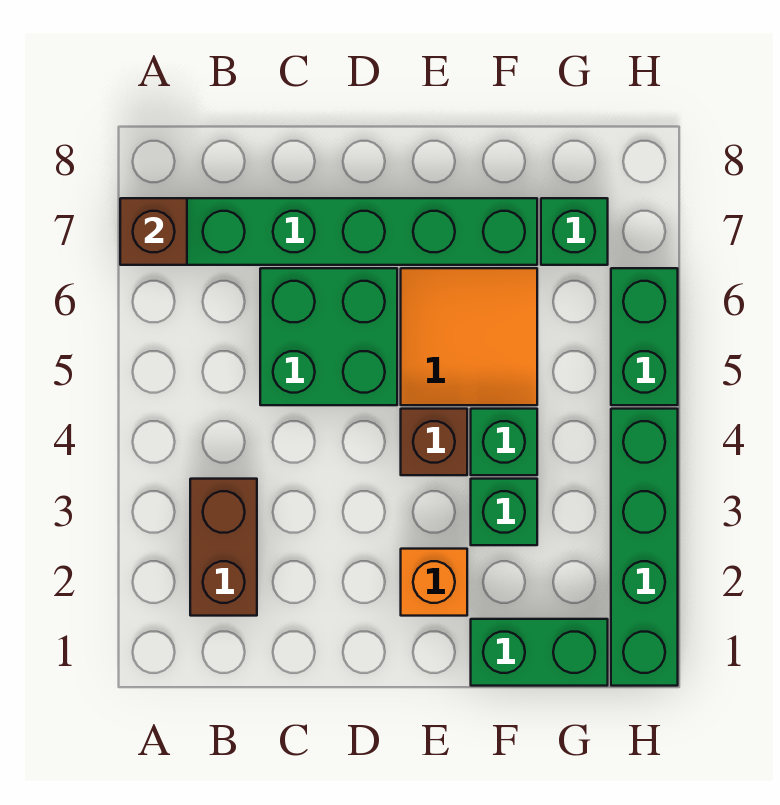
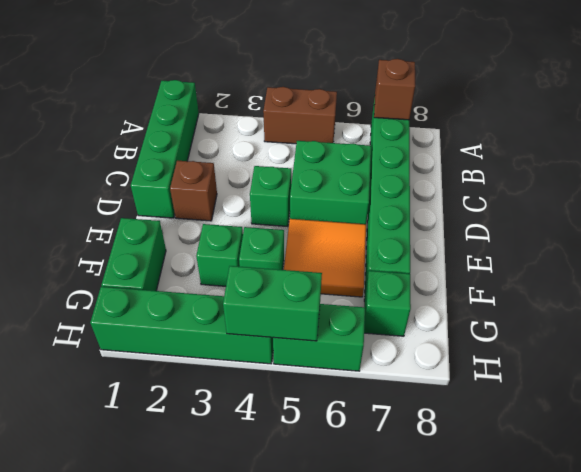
none -> green brick A1:D1 level 1
brown brick B2:B3 level 1 -> brown brick A4:A5 level 1
none -> green brick D4 level 1
orange brick E2 level 1 -> none
brown brick E4 level 1 -> brown brick D2 level 1
none -> green brick H4:H5 level 2

